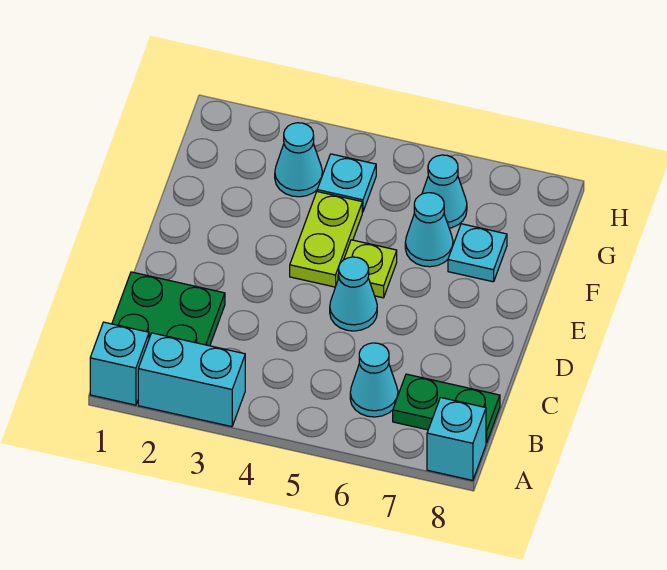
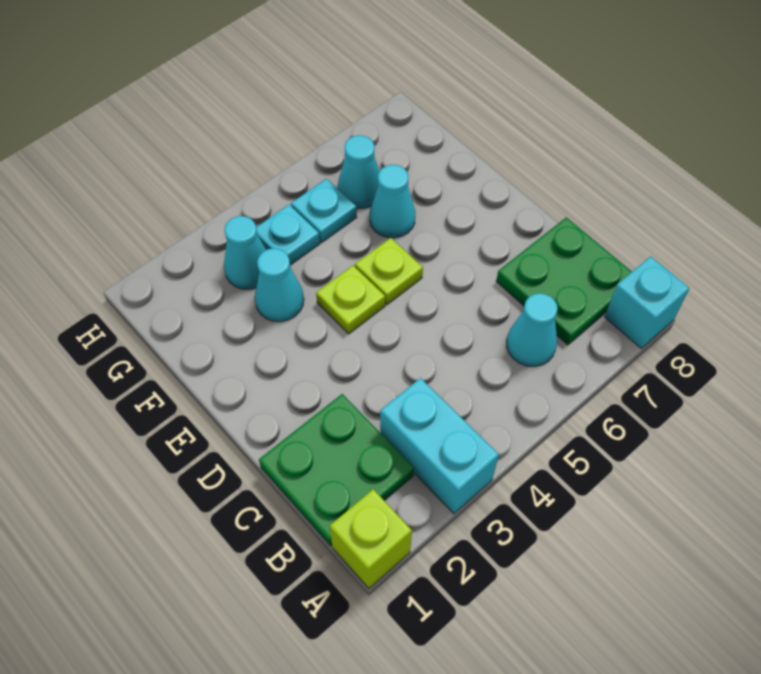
cyan brick A1 level 1 -> lime brick A1 level 1
cyan brick A2:A3 level 1 -> cyan brick A3:B3 level 1
green plate B7:B8 level 1 -> green plate B7:C8 level 1
cyan cone D5 level 1 -> cyan cone F3 level 1
lime plate E4:F4 level 1 -> lime plate E4 level 1
cyan plate F7 level 1 -> cyan plate G5 level 1

